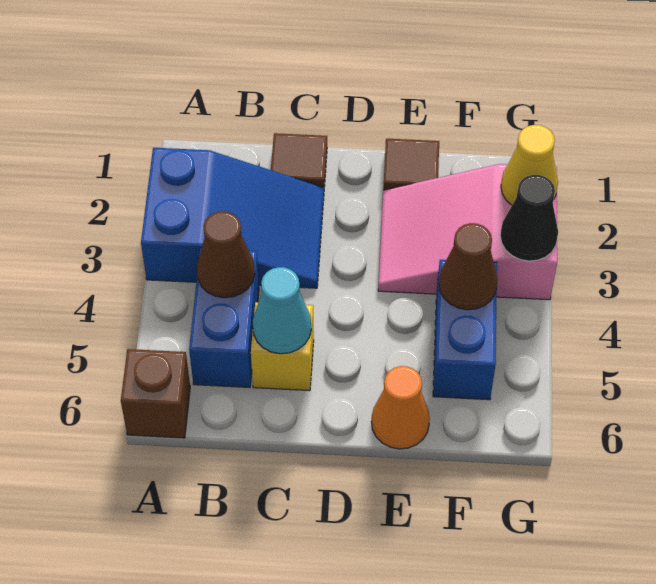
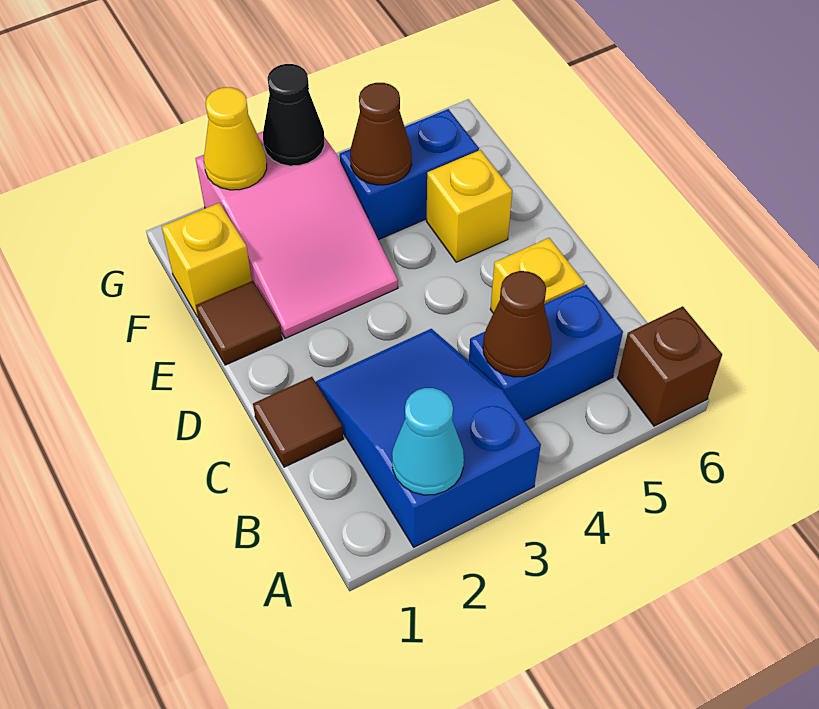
cyan cone C5 level 2 -> cyan cone A2 level 2
none -> yellow brick E5 level 1
orange cone E6 level 1 -> none
none -> yellow brick F1 level 1

